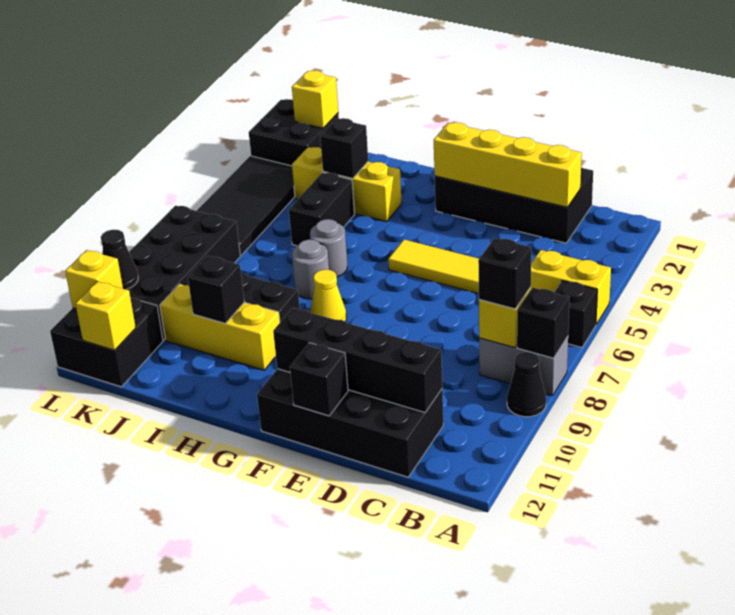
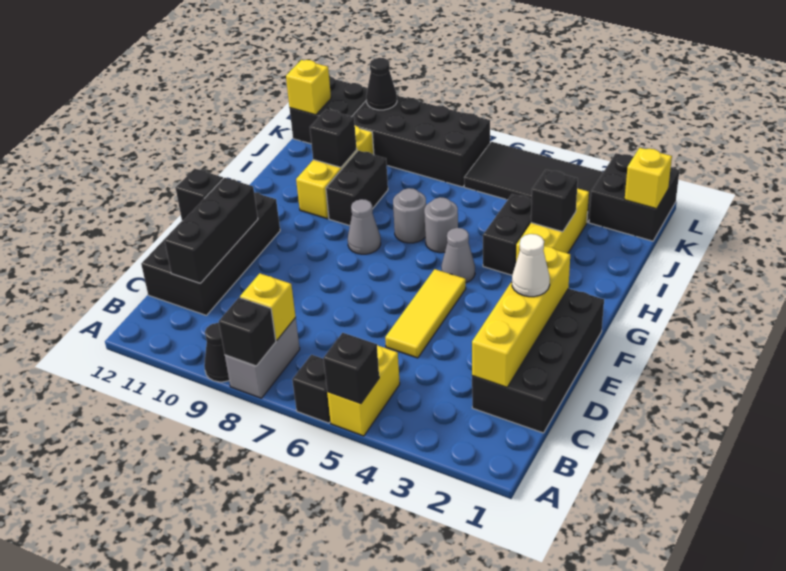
black brick B8 level 3 -> black brick A5 level 2
black brick C11:F11 level 2 -> black brick C11:E11 level 2
none -> white cone E2 level 3
none -> grey cone G5 level 1
yellow cone G8 level 1 -> grey cone G8 level 1
black brick I4:I5 level 1 -> black brick H4:I4 level 1
yellow brick L11 level 2 -> none

